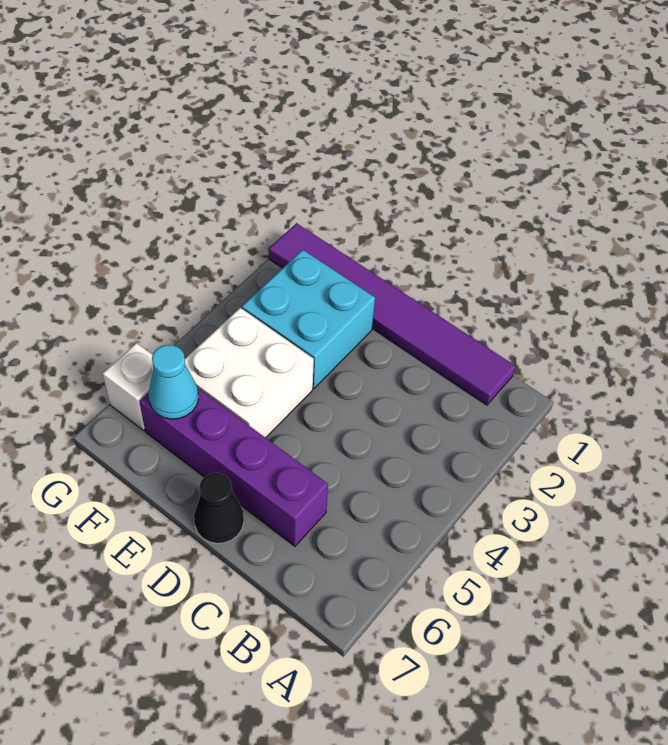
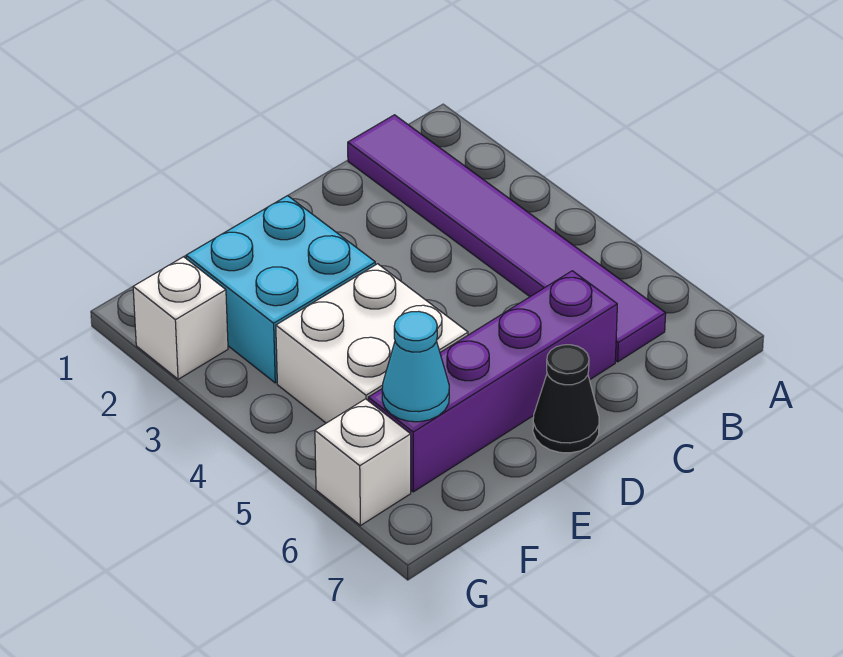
purple tile B1:G1 level 1 -> purple tile B1:B6 level 1
none -> white brick G2 level 1

